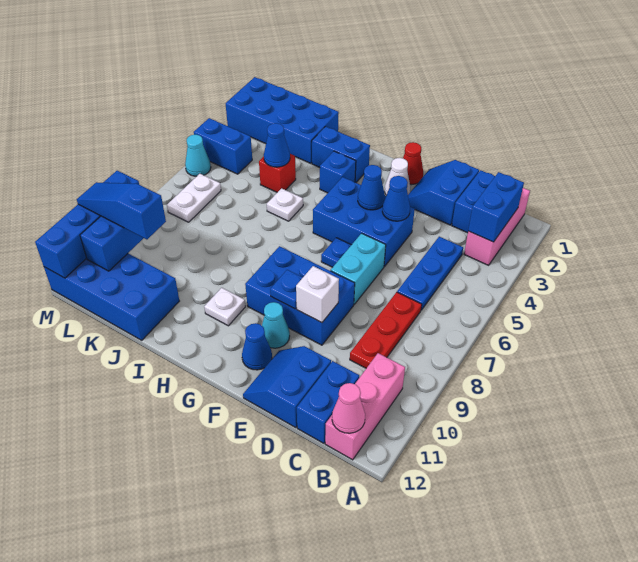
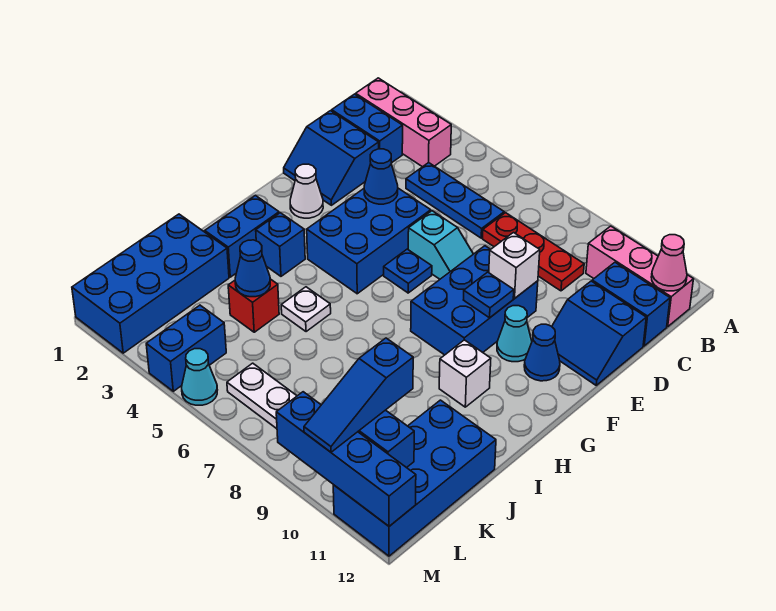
blue brick B2:B3 level 2 -> none
cyan brick E6:E7 level 1 -> cyan slope E6:E7 level 1 top 6
red cone F1 level 1 -> none
blue cone F4 level 2 -> none
white plate H10 level 1 -> white brick H10 level 1

